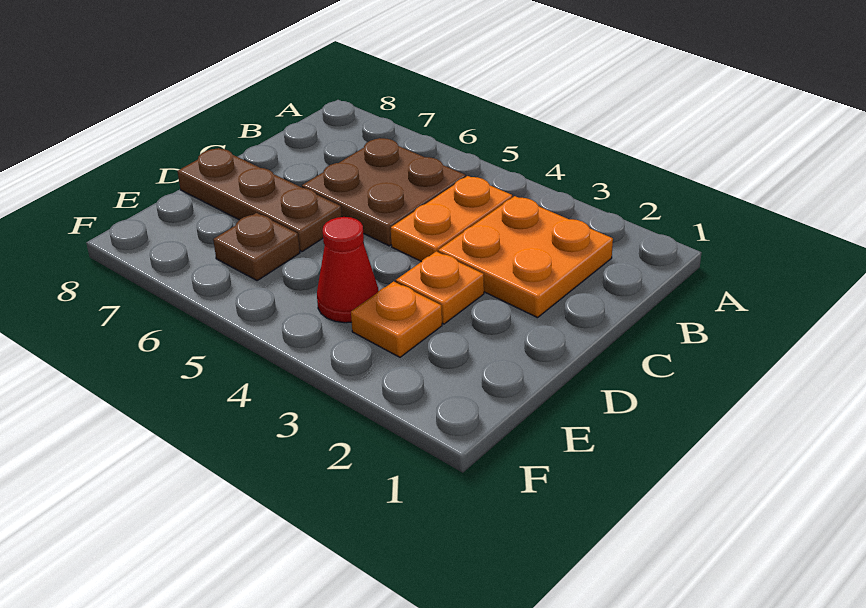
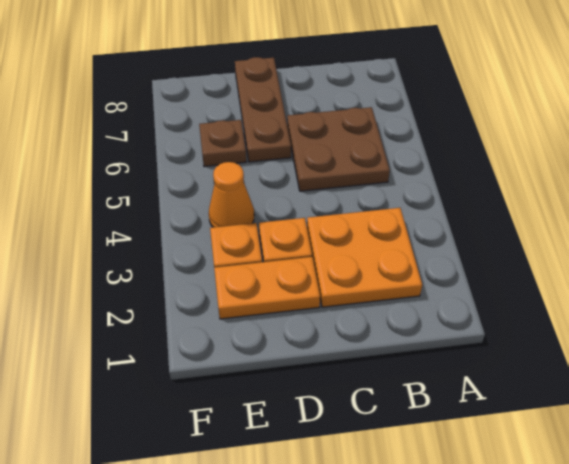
orange plate B4:C4 level 1 -> orange plate D2:E2 level 1
red cone E4 level 1 -> orange cone E4 level 1

